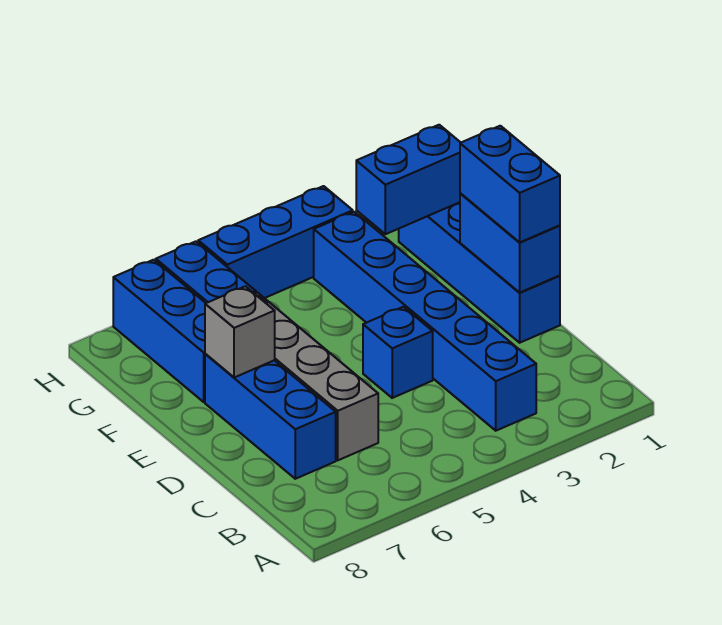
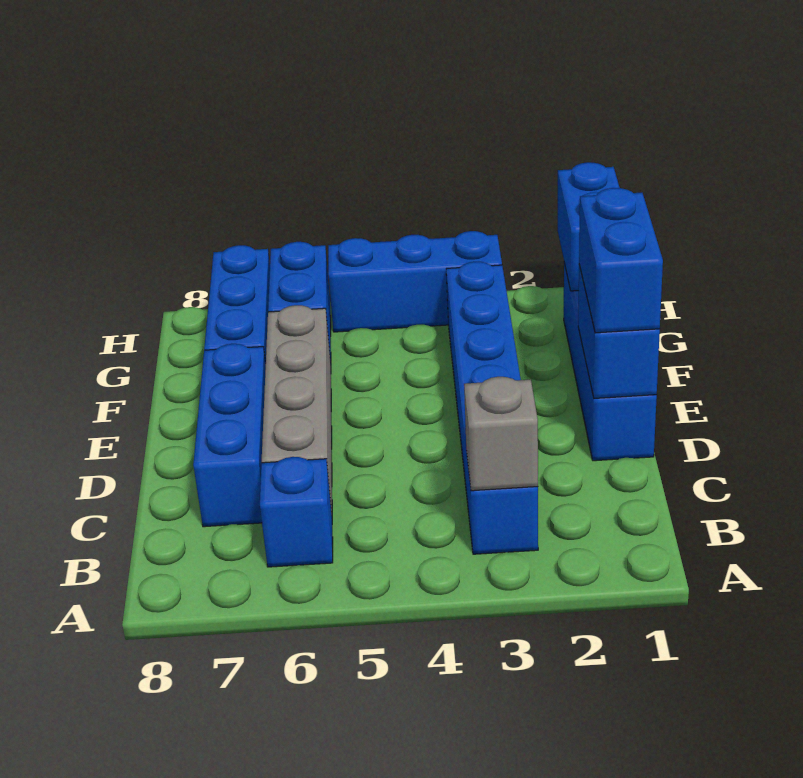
blue brick D4 level 1 -> blue brick B6 level 1
grey brick E7 level 2 -> grey brick B3 level 2
blue brick G1:G2 level 2 -> blue brick G1:H1 level 2

